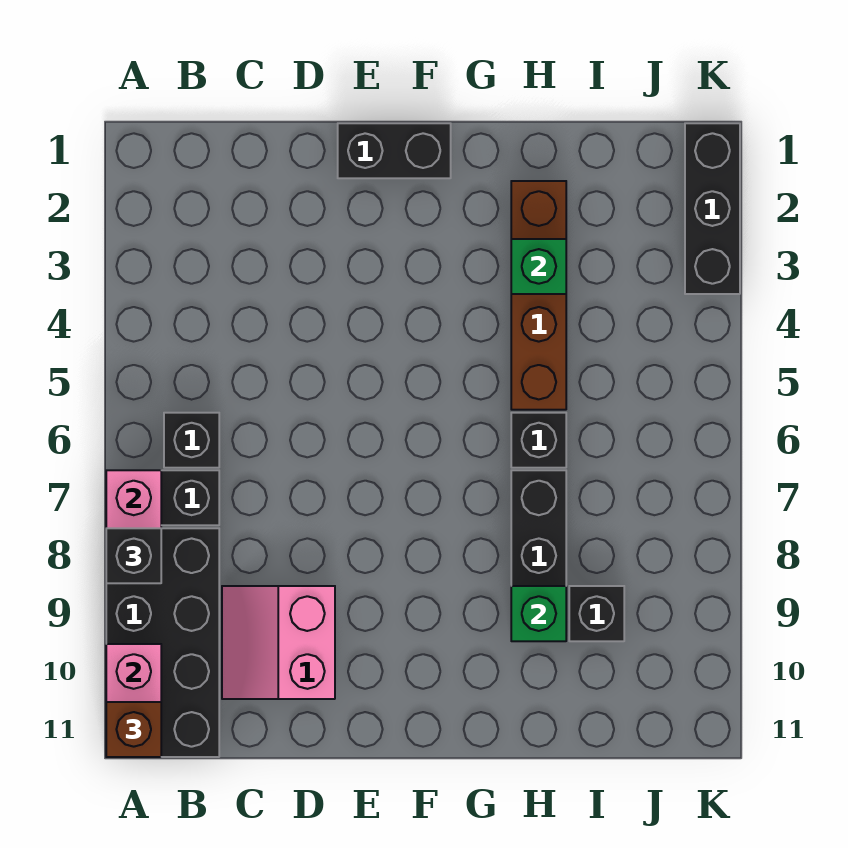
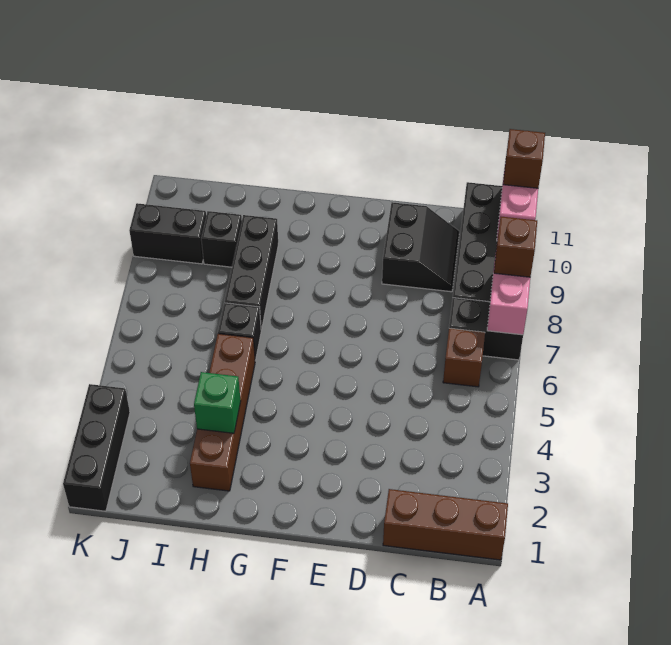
none -> brown brick A1:C1 level 1
black brick A8 level 3 -> brown brick A8 level 3
black brick B6 level 1 -> brown brick B6 level 1
pink slope C9:D10 level 1 top D -> black slope C9:D10 level 1 top D
black brick E1:F1 level 1 -> black brick J9:K9 level 1
green brick H9 level 2 -> none

